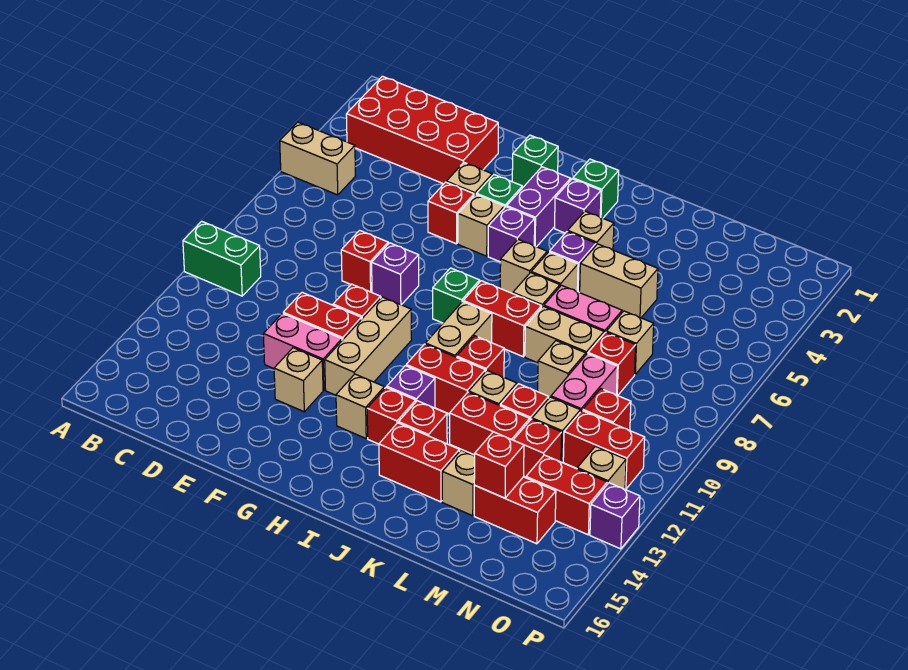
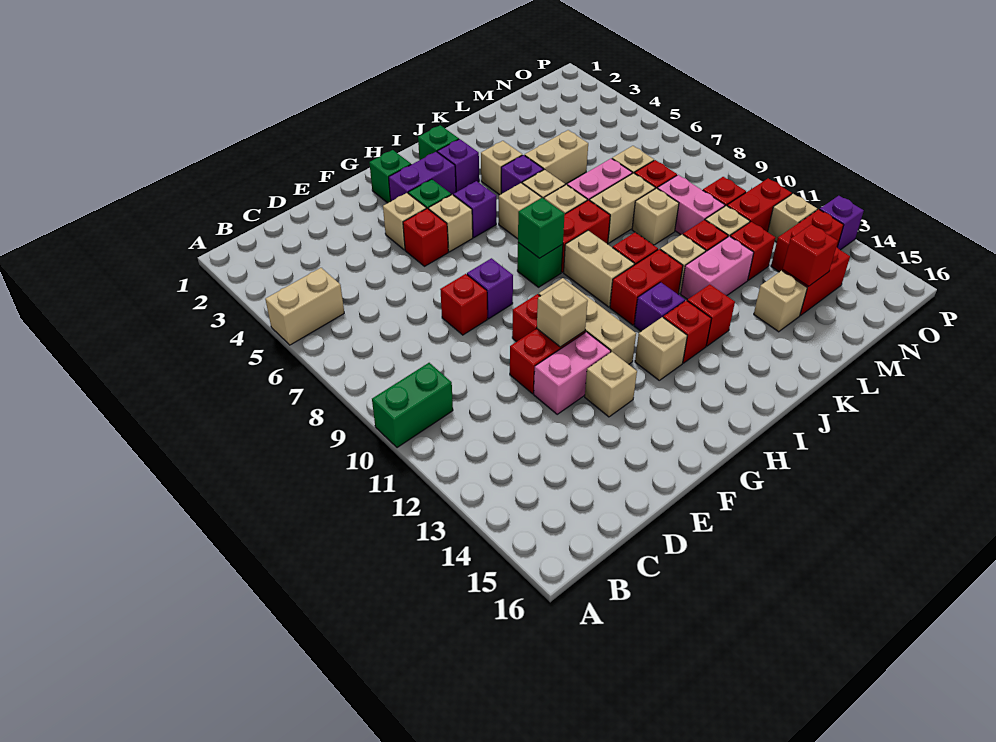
red brick B2:E3 level 1 -> none
none -> tan brick F11 level 2
purple brick H3:H4 level 1 -> purple brick G3:H3 level 1
none -> green brick H8 level 2
red brick J14:K14 level 1 -> none
red brick K12:L12 level 1 -> pink brick K12:L12 level 1

